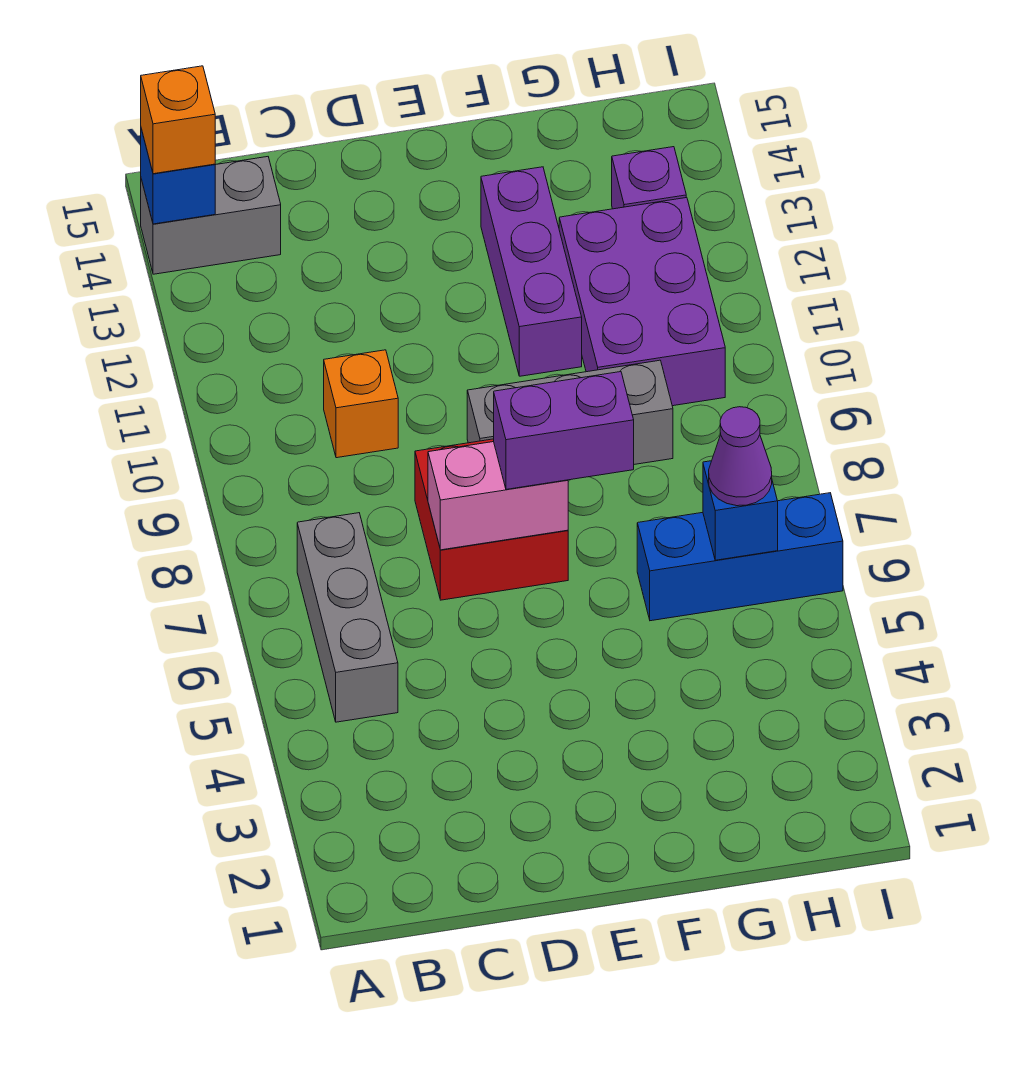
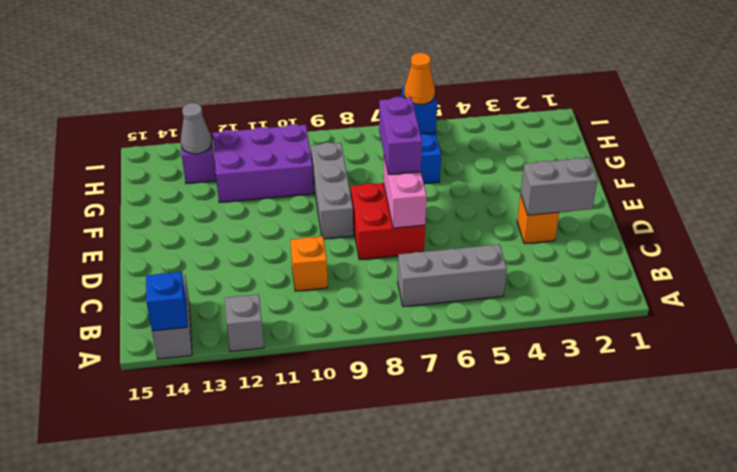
none -> grey brick A12 level 1
orange brick A14 level 3 -> orange brick D3 level 1
none -> grey brick D2:D3 level 2
purple brick F11:F13 level 1 -> none
purple cone H6 level 3 -> orange cone H6 level 3
none -> grey cone H13 level 2

